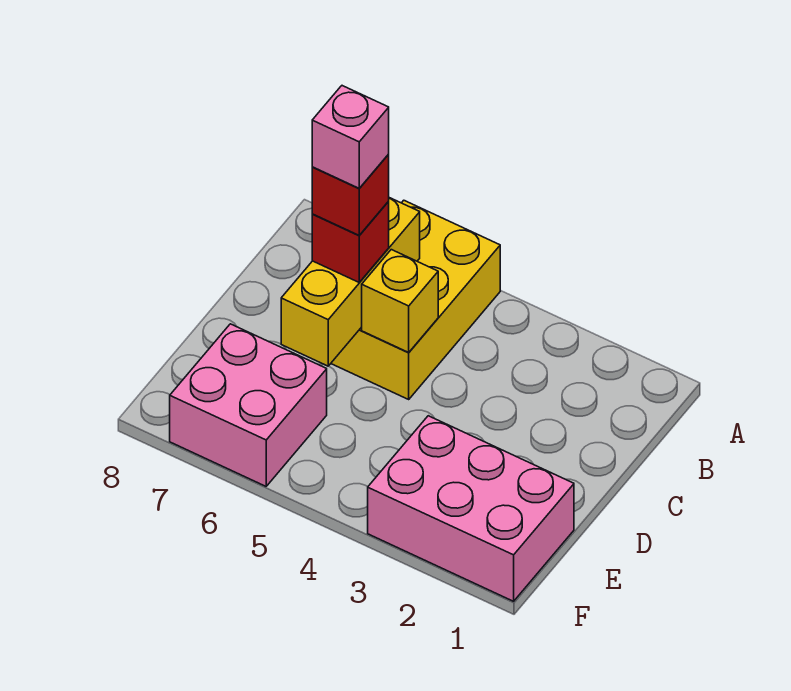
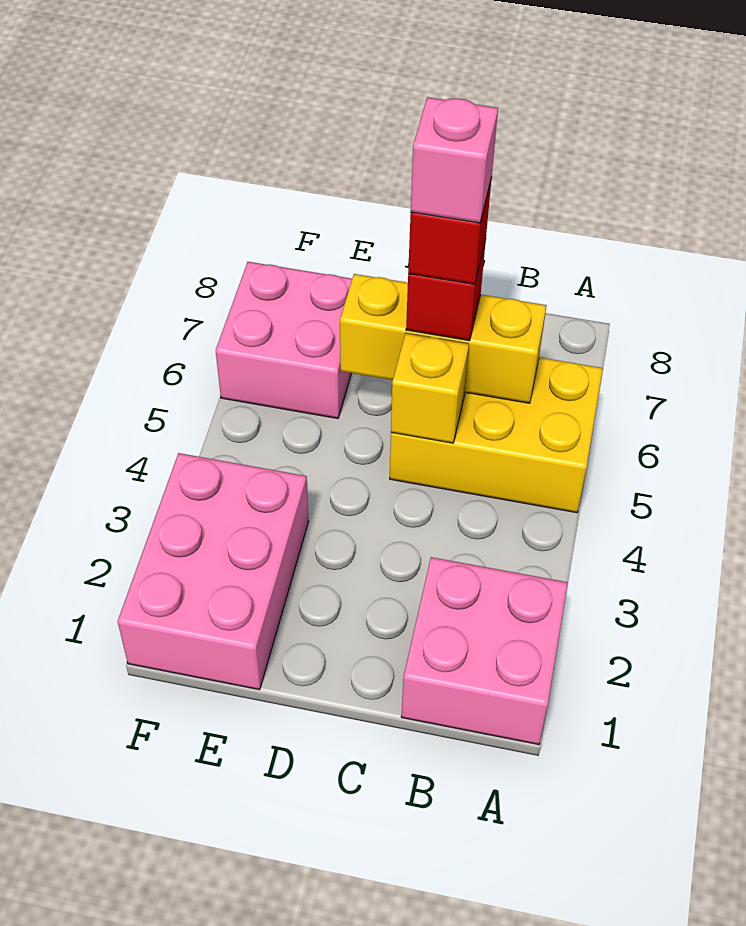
none -> pink brick A1:B2 level 1

